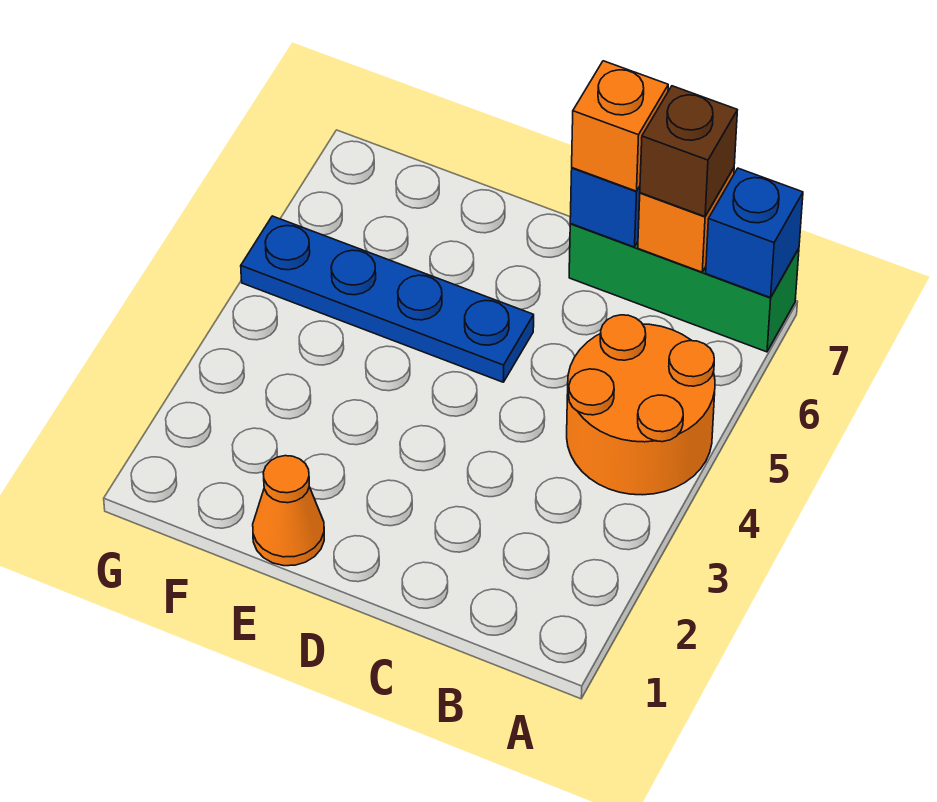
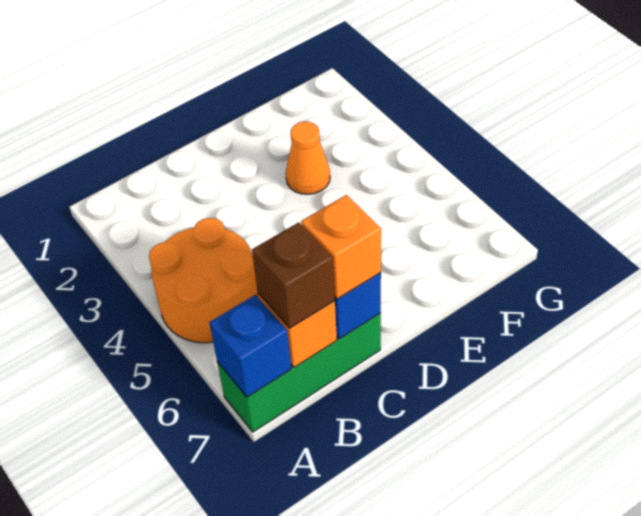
blue plate D5:G5 level 1 -> none
orange cone E1 level 1 -> orange cone E3 level 1

